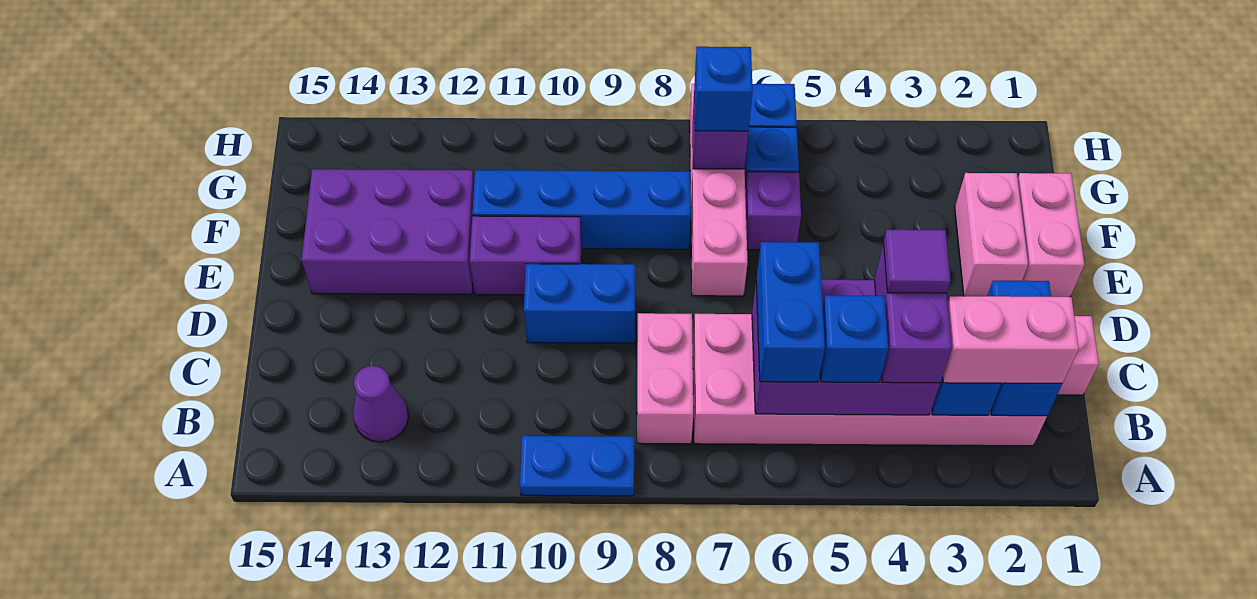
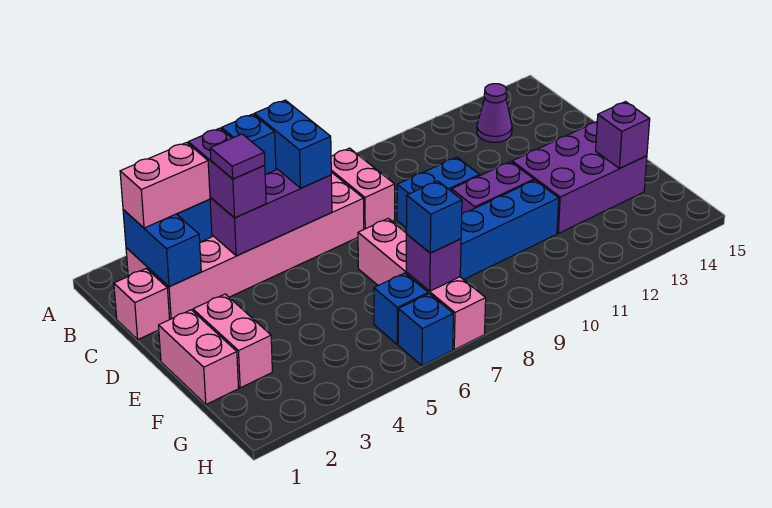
blue plate A9:A10 level 1 -> none
purple brick F6 level 1 -> purple brick F14 level 2

